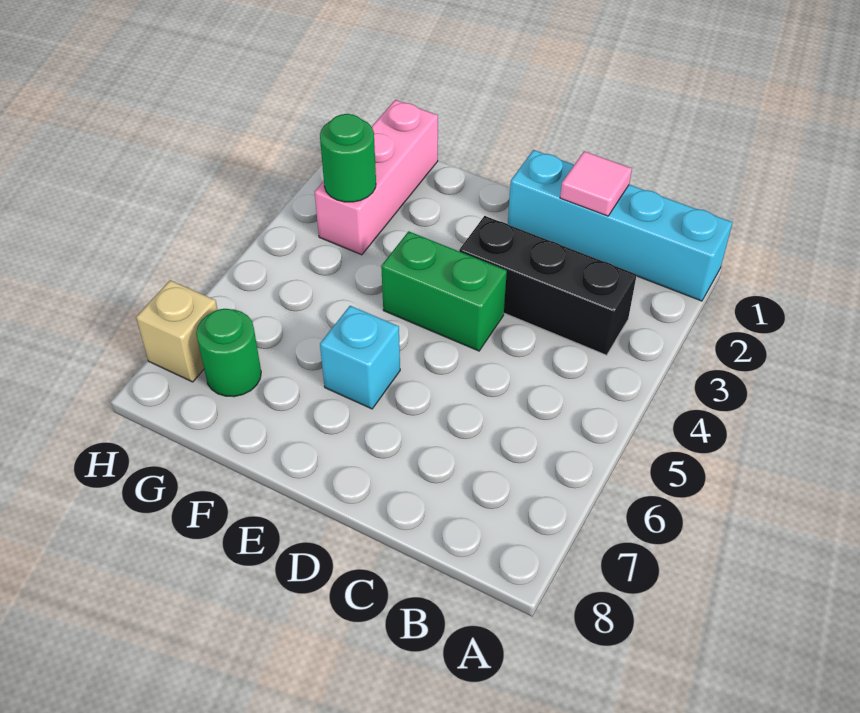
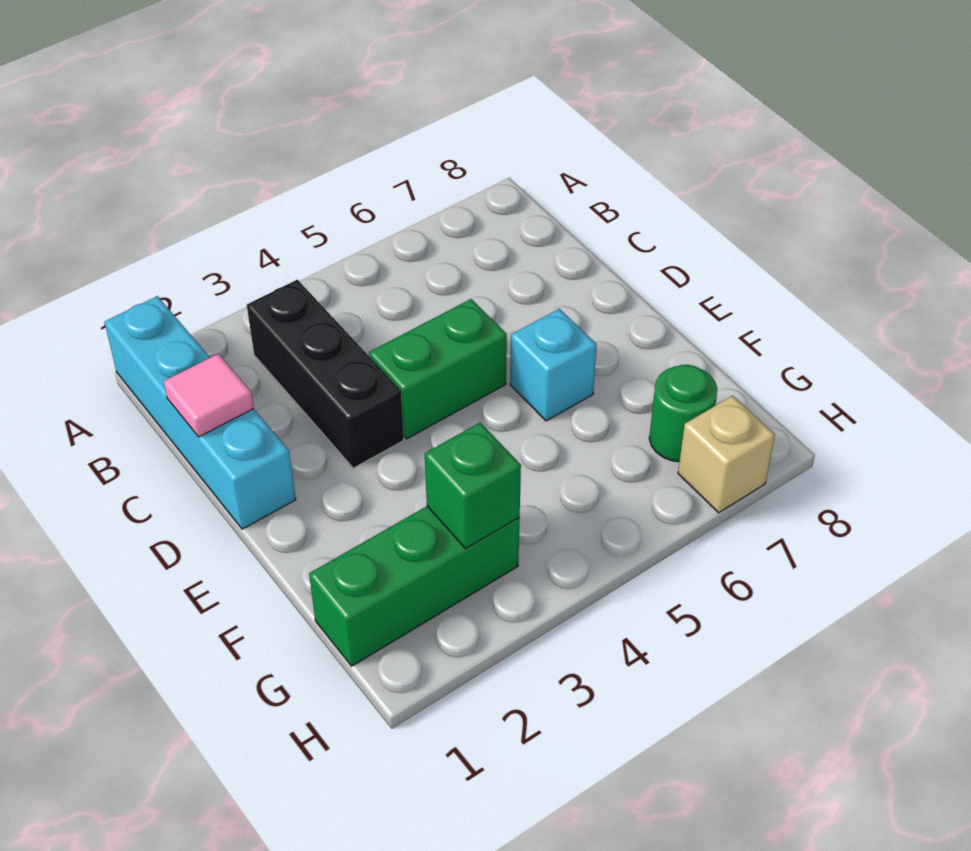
green brick D4:E4 level 1 -> green brick D4:D5 level 1
pink brick G1:G3 level 1 -> green brick G1:G3 level 1
green round brick G3 level 2 -> green brick G3 level 2

